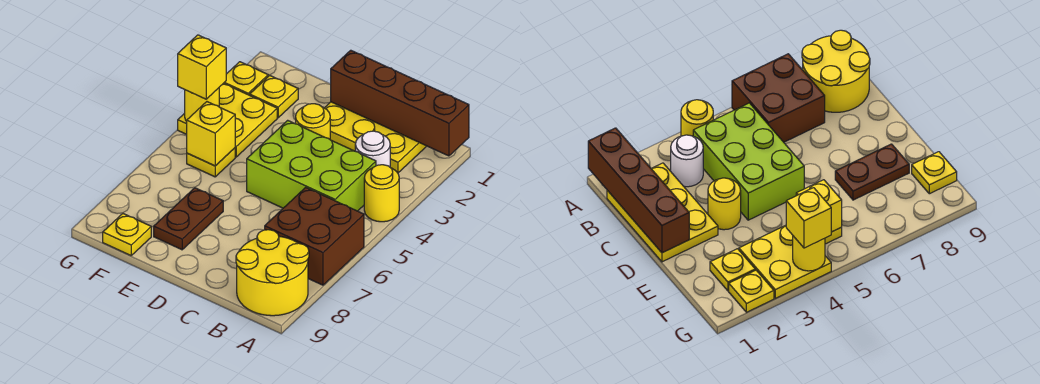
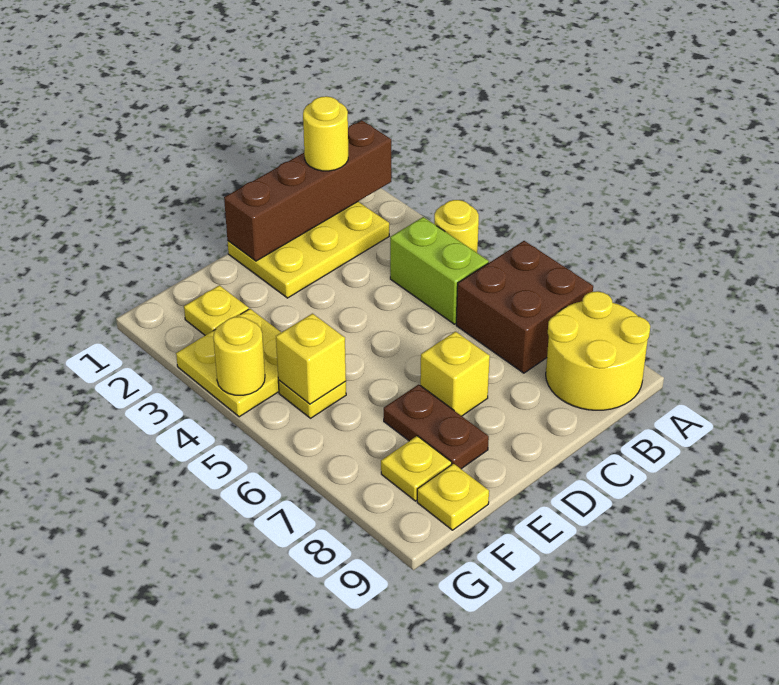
white round brick B3 level 1 -> none
lime brick B4:D5 level 1 -> lime brick B4:B5 level 1
yellow round brick D3 level 1 -> yellow round brick B1 level 3
yellow plate G2 level 1 -> yellow plate F8 level 1
yellow brick G4 level 3 -> yellow brick D7 level 1

